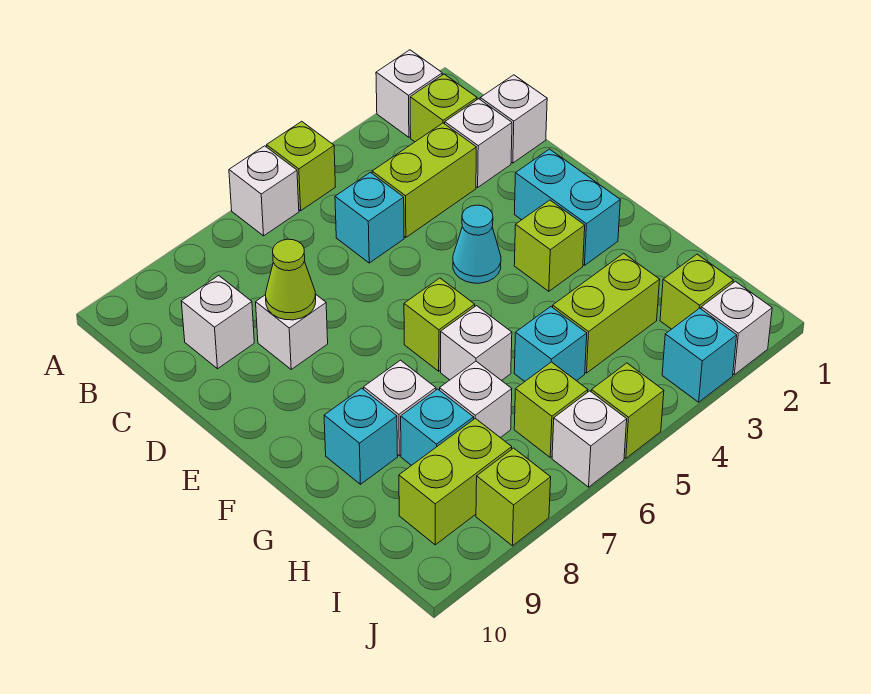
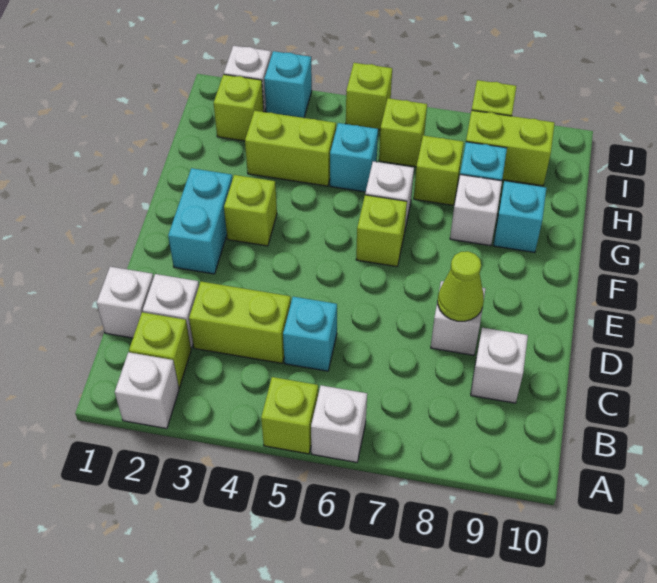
cyan cone E4 level 1 -> none
white brick H7 level 1 -> lime brick H7 level 1
white brick J6 level 1 -> none

